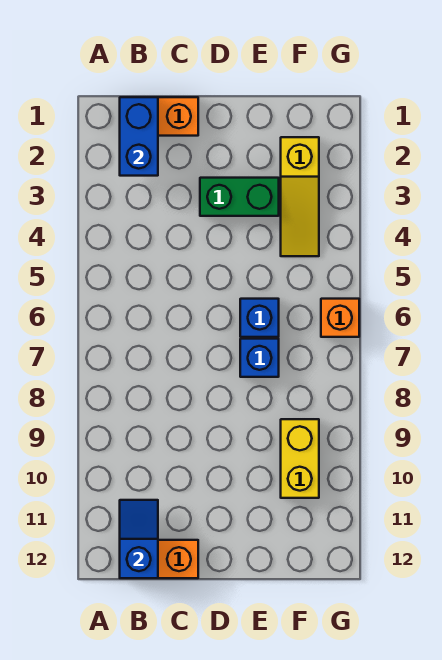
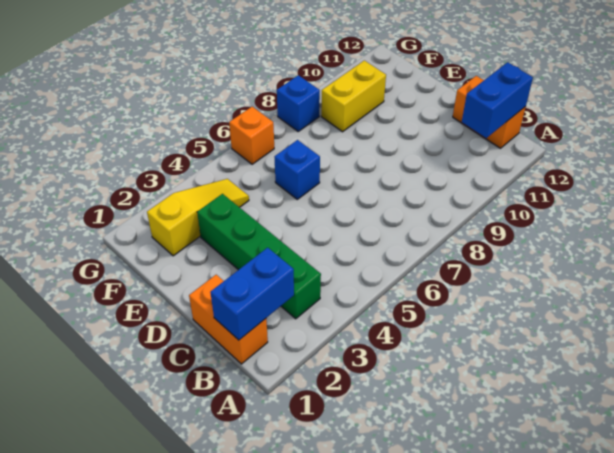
blue slope B11:B12 level 2 top 12 -> blue brick B11:B12 level 2
green brick D3:E3 level 1 -> green brick B3:E3 level 1
blue brick E7 level 1 -> blue brick G8 level 1

